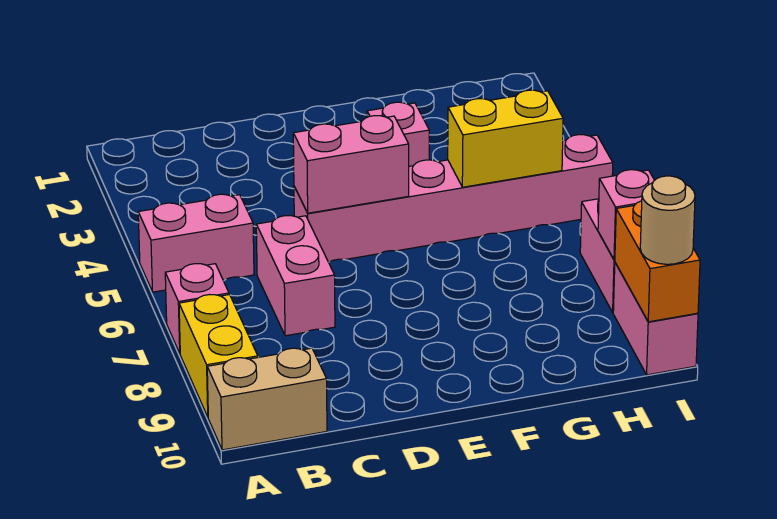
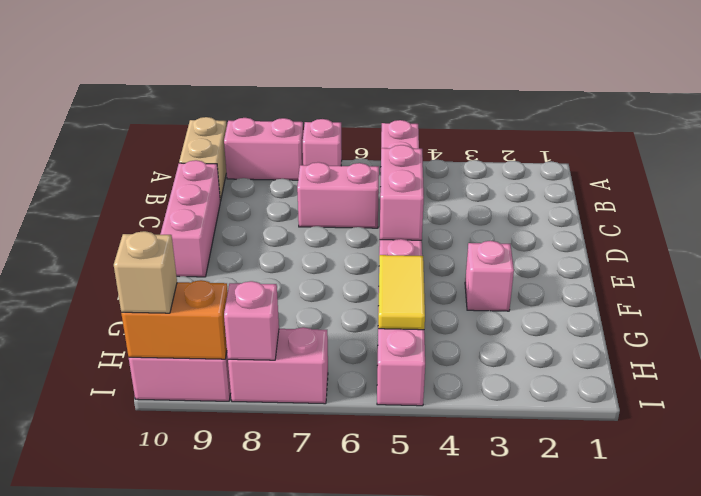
yellow brick A8:A9 level 1 -> pink brick A8:A9 level 1
none -> pink brick C10:E10 level 1
yellow brick G5:H5 level 2 -> yellow tile G5:H5 level 2
tan round brick I10 level 3 -> tan brick I10 level 3

